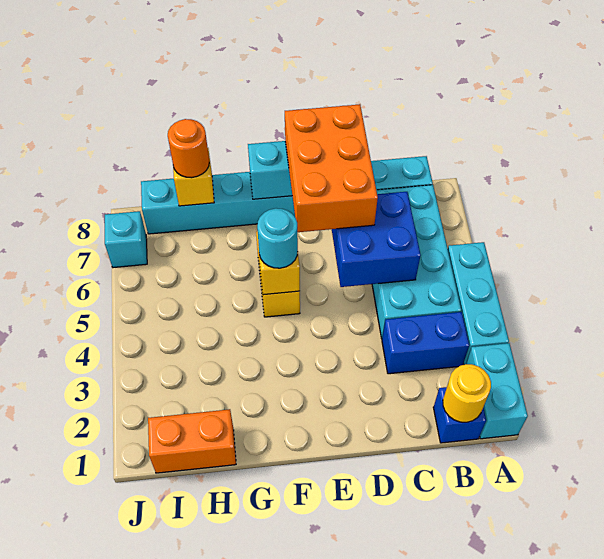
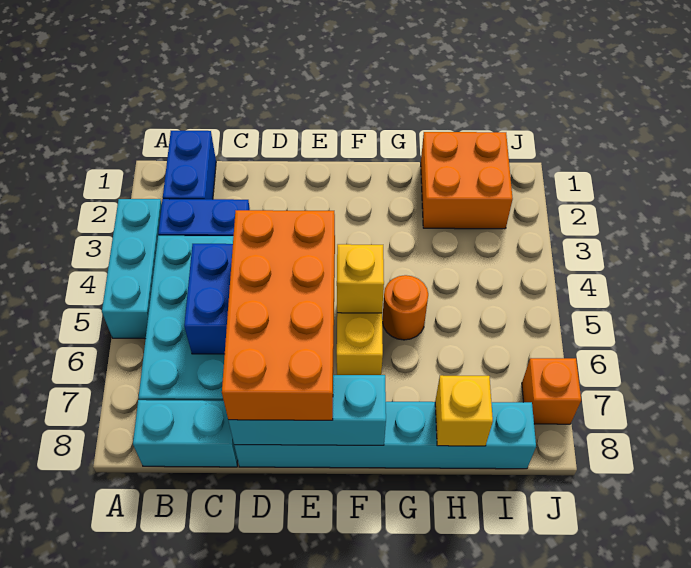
cyan brick A1:A2 level 1 -> none
blue brick B1 level 1 -> blue brick B1:B2 level 1
yellow round brick B1 level 2 -> none
orange brick D6:E8 level 3 -> orange brick D5:E8 level 3
cyan round brick F5 level 3 -> none
orange brick H1:I1 level 1 -> orange brick H1:I2 level 1
orange round brick H8 level 3 -> orange round brick G5 level 1
cyan brick J7 level 1 -> orange brick J7 level 1

